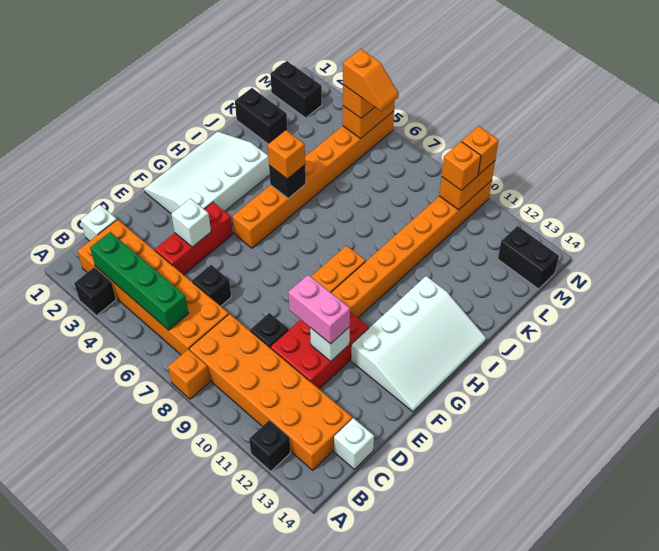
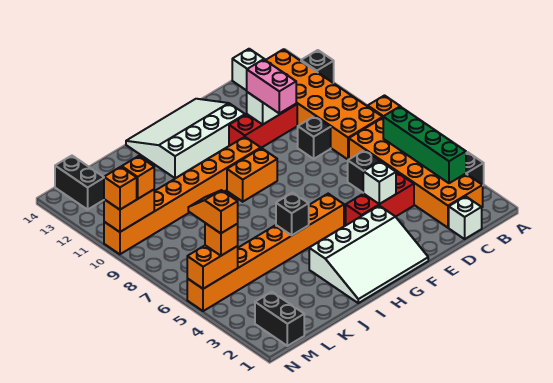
red brick D10:F11 level 1 -> red brick D11:F11 level 1
orange brick I5 level 3 -> none
black brick K1:K2 level 1 -> none

